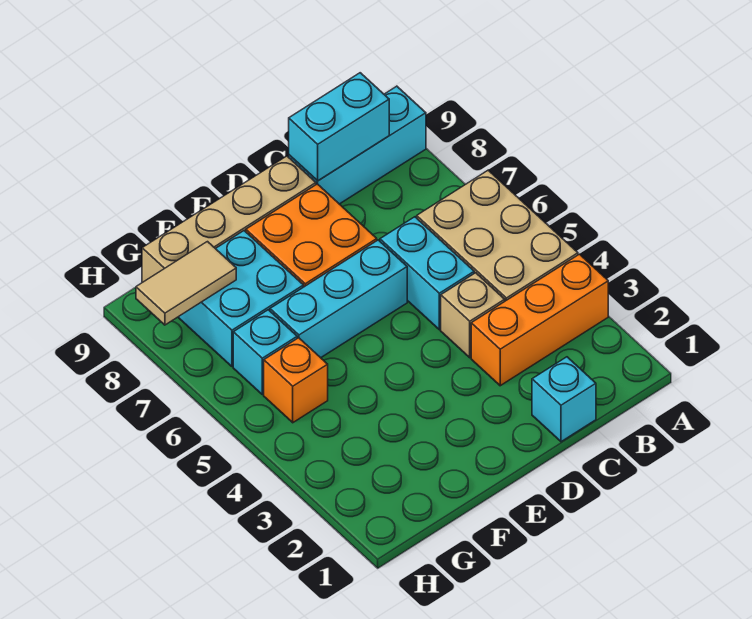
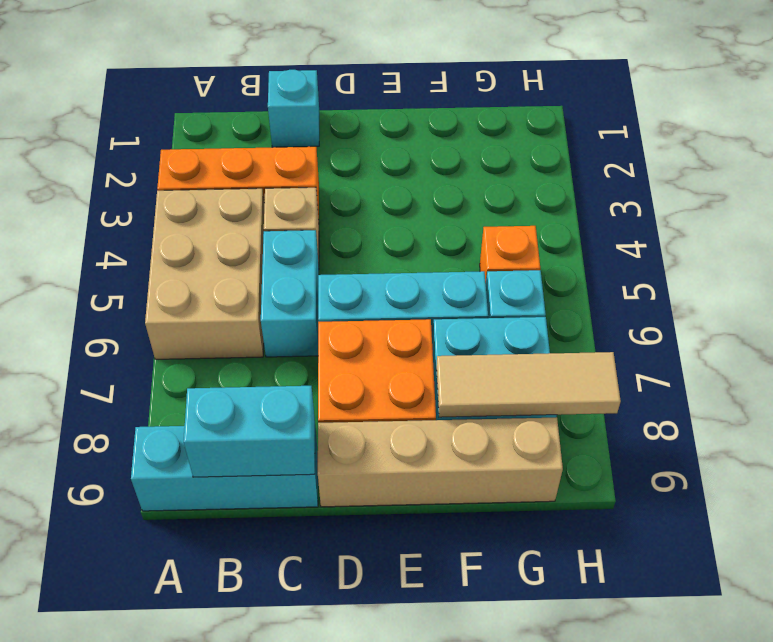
tan tile G8:H8 level 2 -> tan tile F8:H8 level 2

